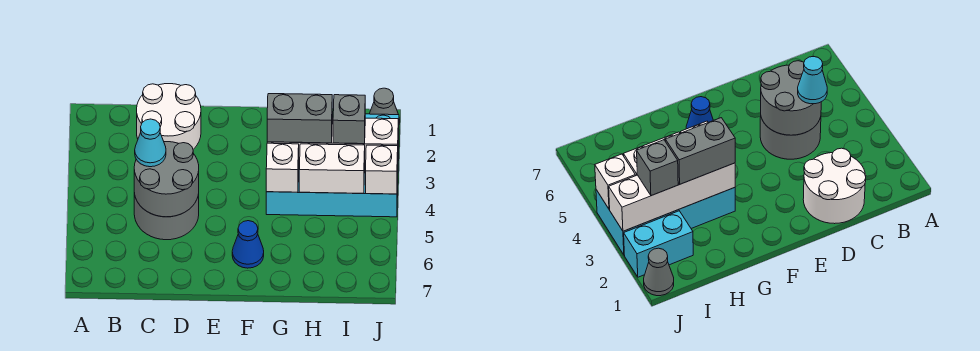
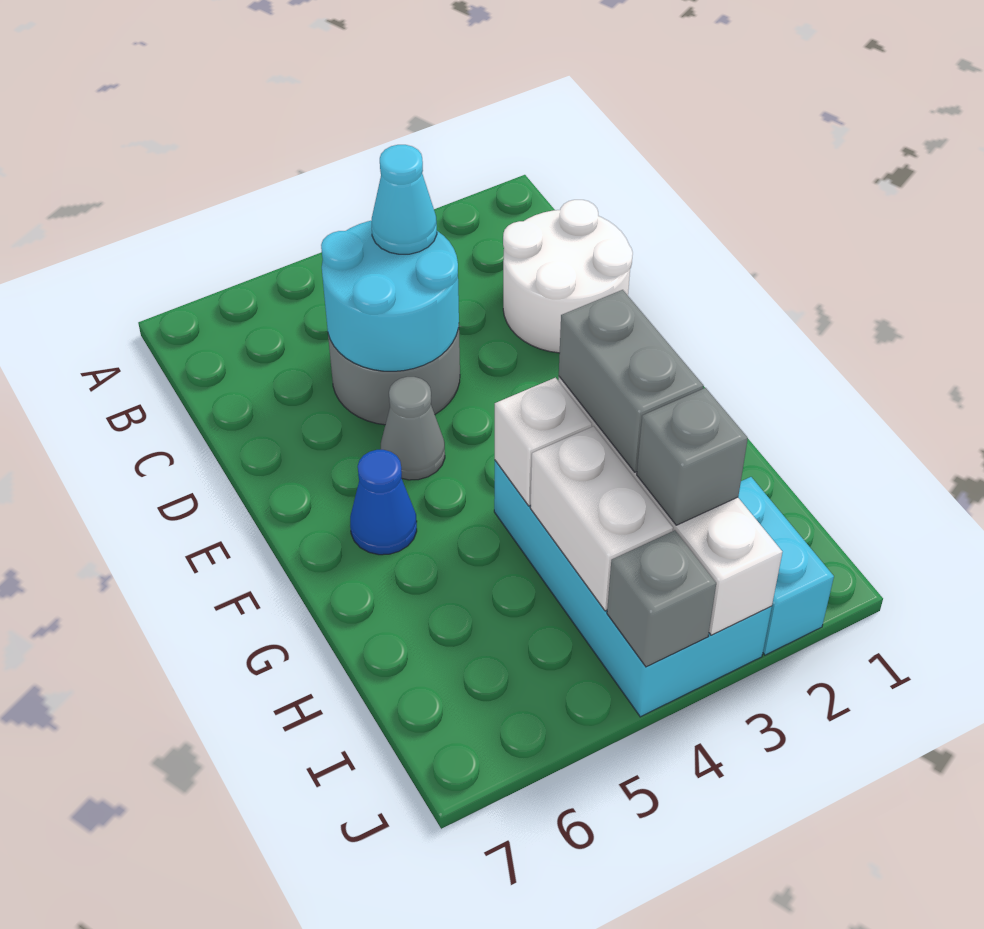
grey round brick C4:D5 level 2 -> cyan round brick C4:D5 level 2
grey cone J1 level 1 -> grey cone E5 level 1
white brick J4 level 2 -> grey brick J4 level 2

